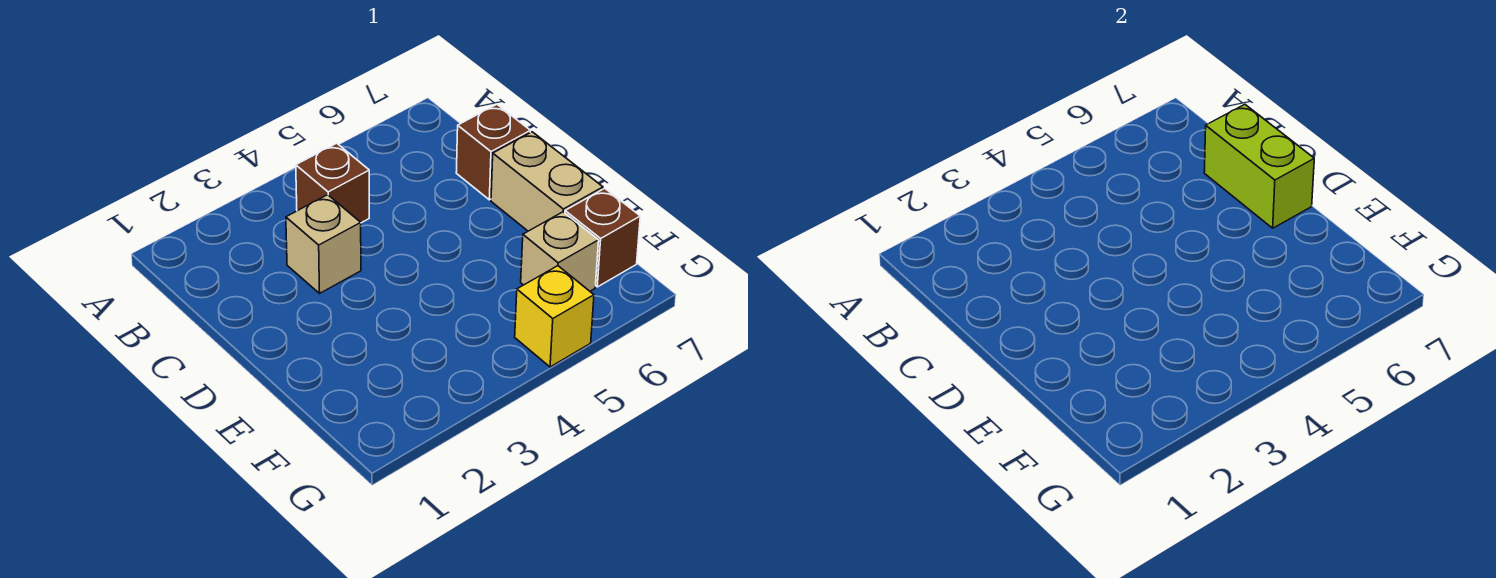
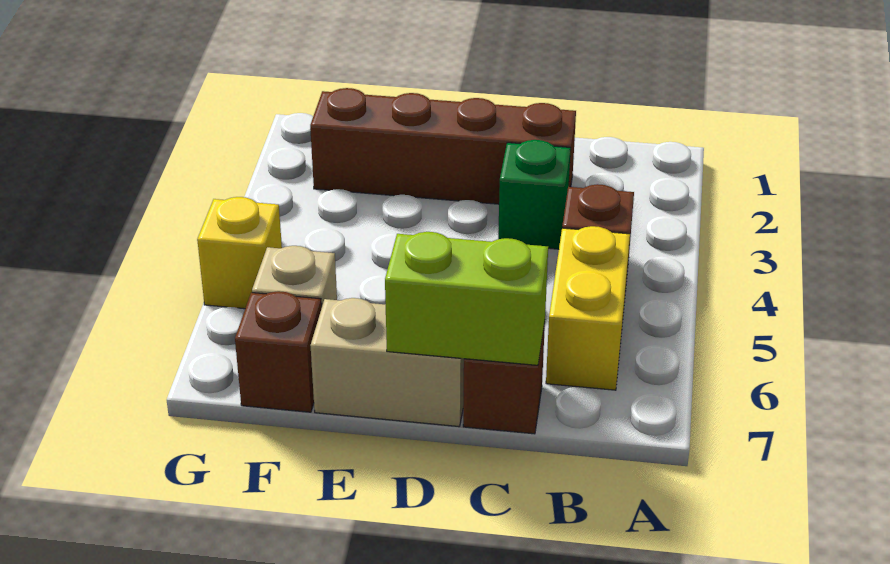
none -> yellow brick B5:B6 level 1
none -> brown brick C2:F2 level 1
tan brick C3 level 1 -> green brick C3 level 1

